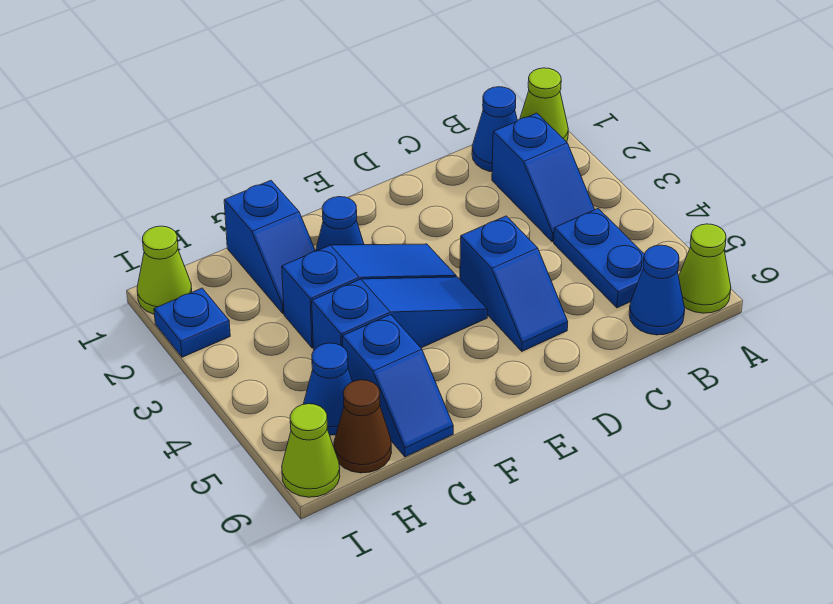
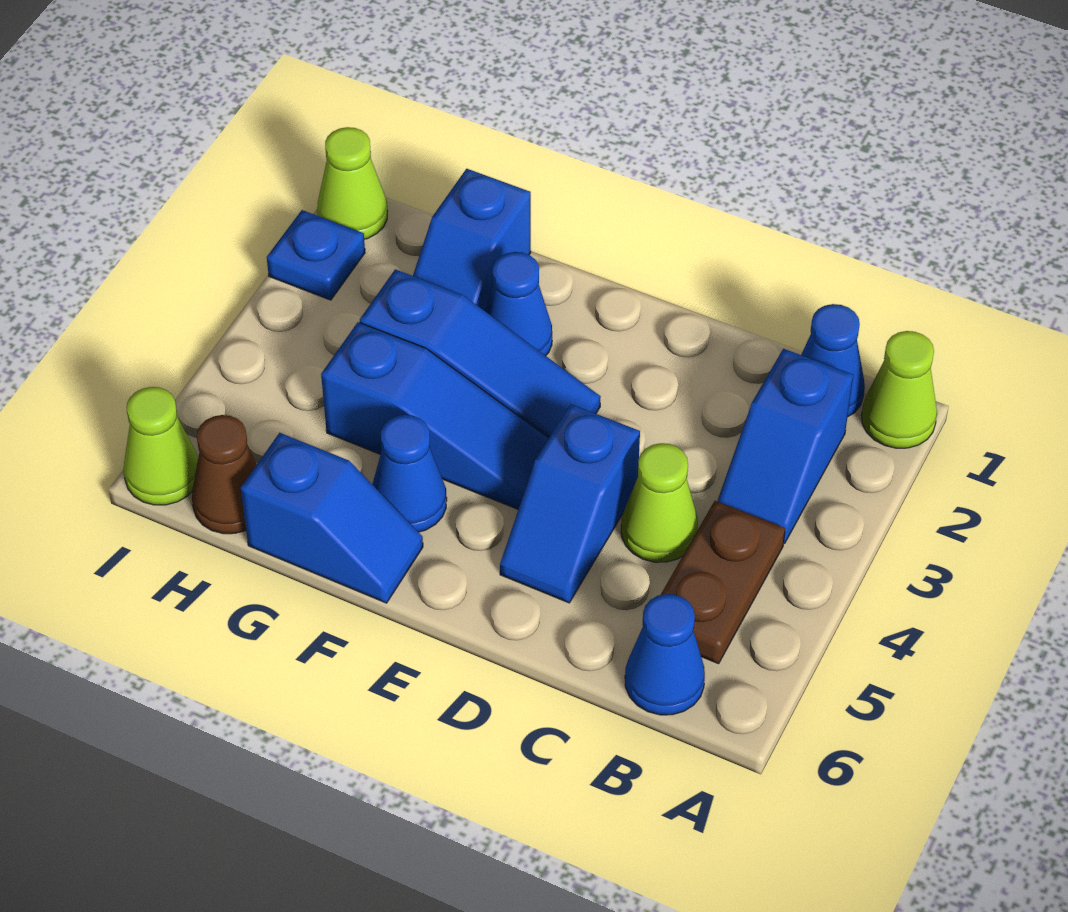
lime cone A6 level 1 -> lime cone C4 level 1
blue plate B4:B5 level 1 -> brown plate B4:B5 level 1
blue slope G5:G6 level 1 top 5 -> blue slope F6:G6 level 1 top G
blue cone H5 level 1 -> blue cone F5 level 1

